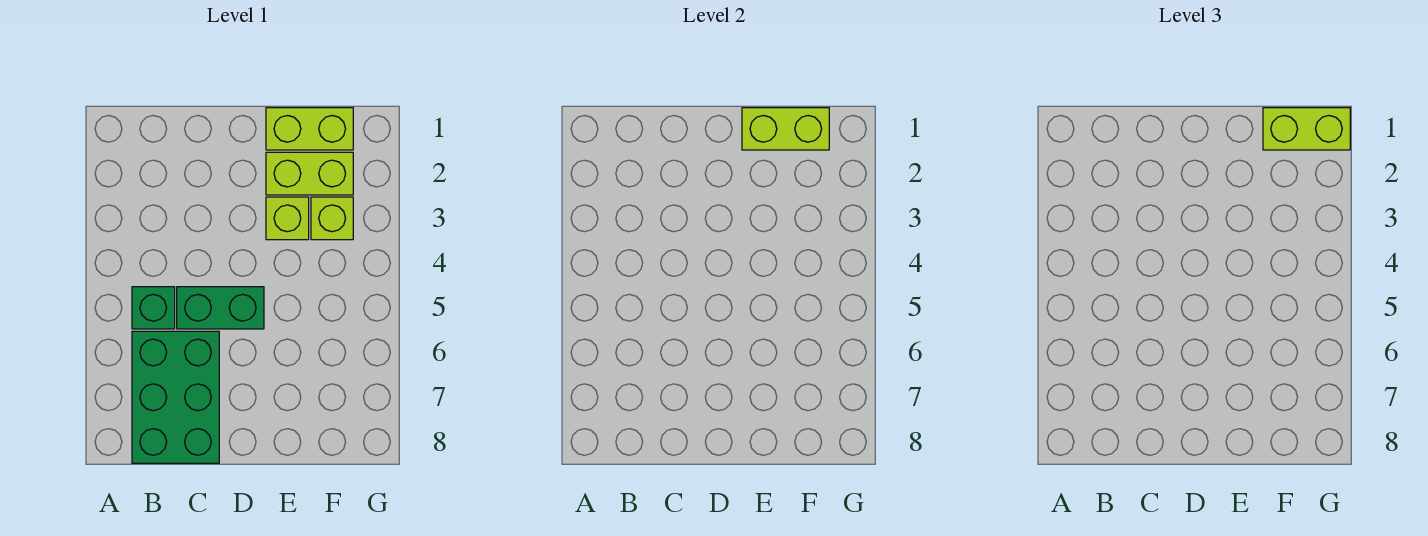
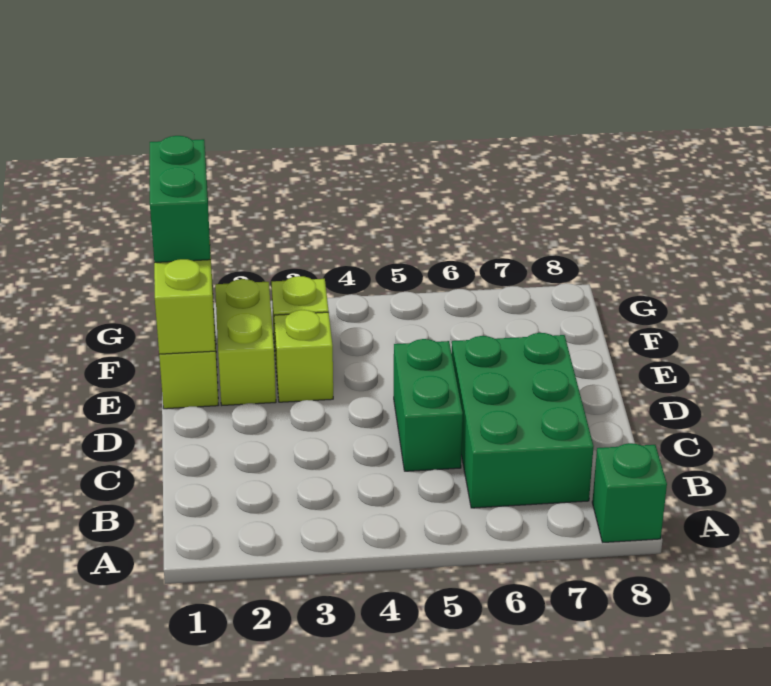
green brick B5 level 1 -> green brick A8 level 1
green brick B6:C8 level 1 -> green brick B6:D7 level 1
lime brick F1:G1 level 3 -> green brick F1:G1 level 3

